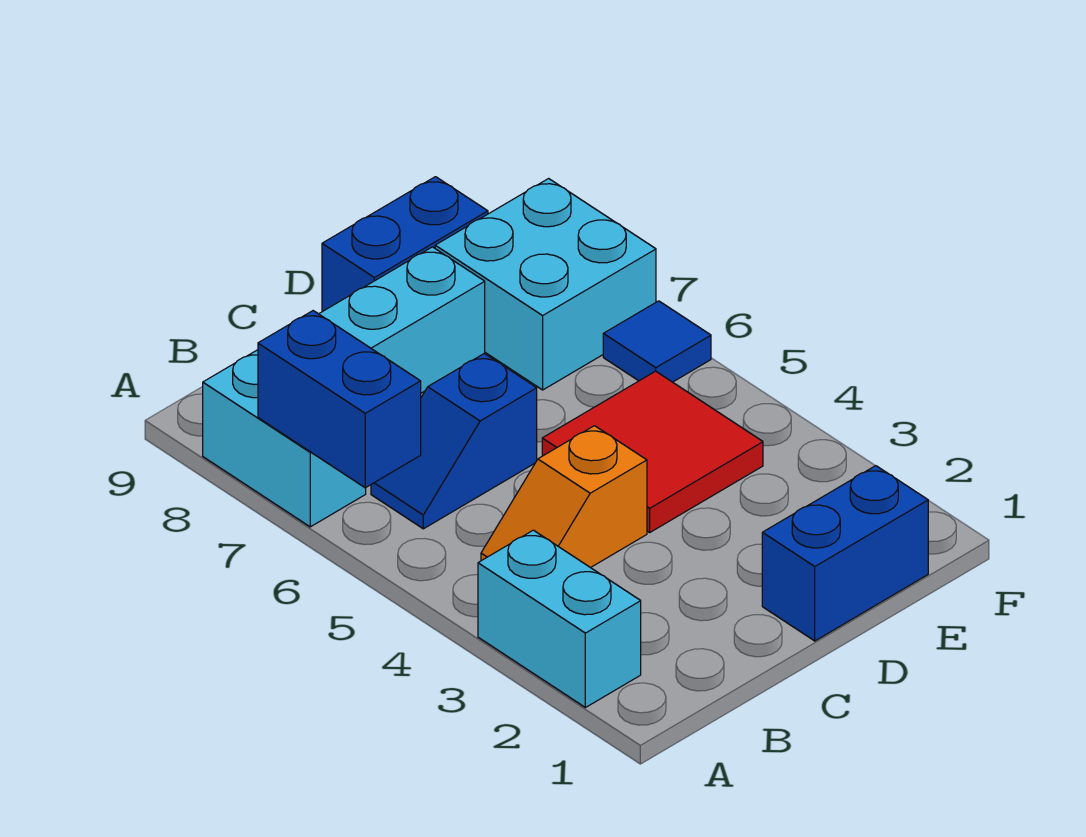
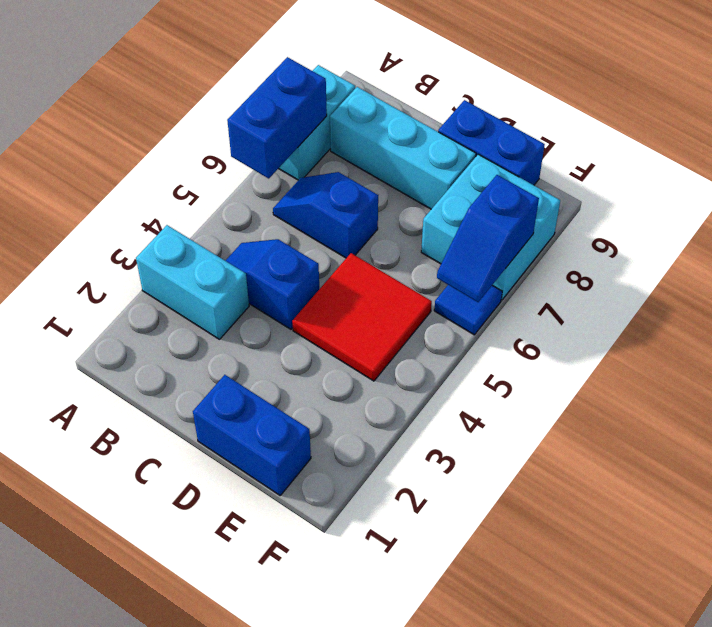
cyan brick A2:A3 level 1 -> cyan brick A3:B3 level 1
orange slope B4:C4 level 1 top C -> blue slope B4:C4 level 1 top C
none -> blue slope F6:F7 level 2 top 7

